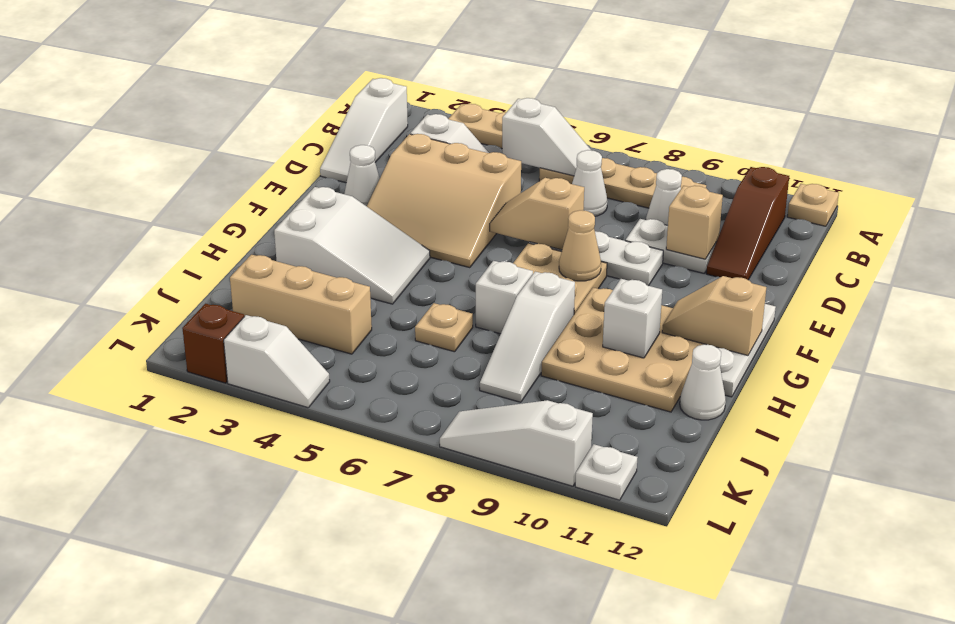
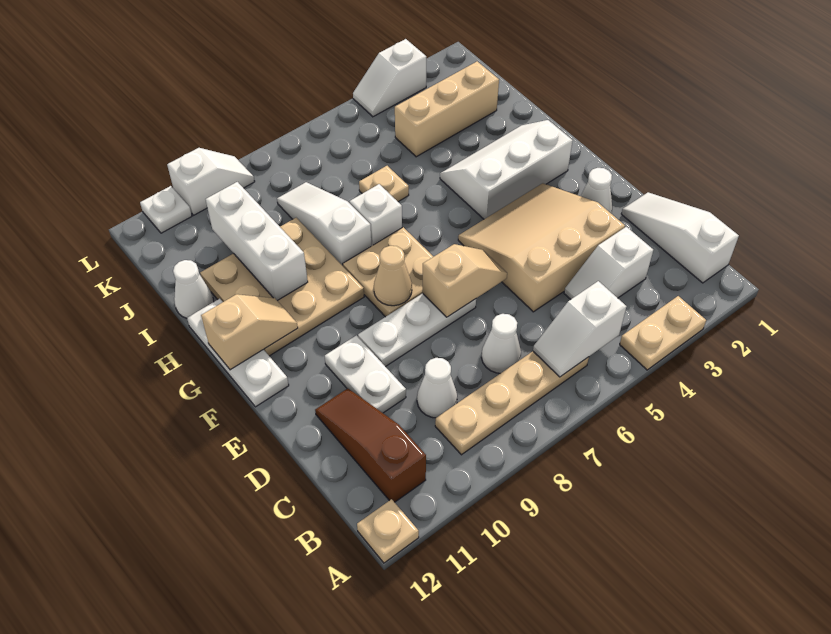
white plate D9:D10 level 1 -> white plate D10:E10 level 1
tan brick D10 level 2 -> none
white slope G2:H4 level 1 top 2 -> white slope G2:H4 level 1 top G
white brick H10 level 2 -> white brick H10:J10 level 2
brown brick L2 level 1 -> none
white slope L8:L10 level 1 top 10 -> white slope L9:L10 level 1 top 10

